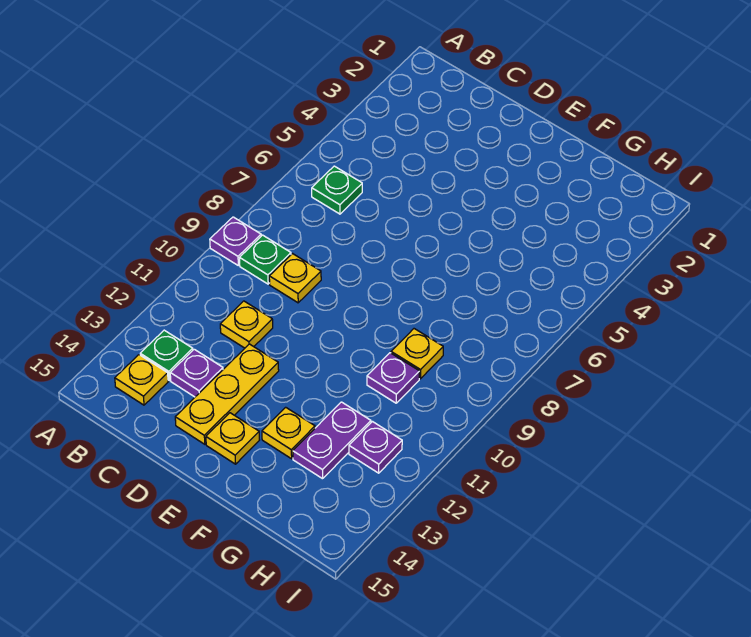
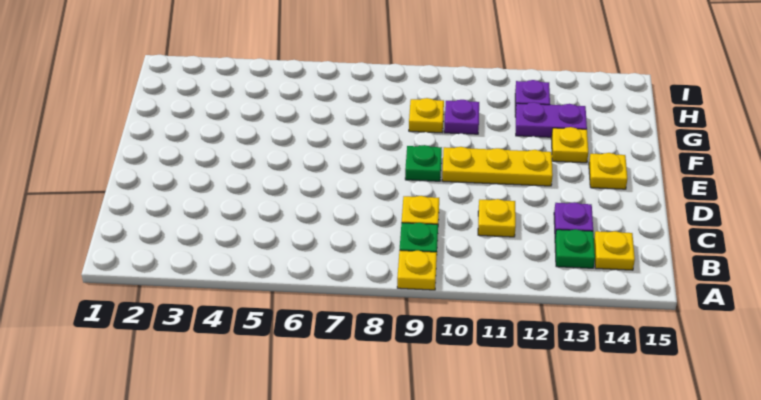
purple plate A9 level 1 -> yellow plate A9 level 1
green plate B6 level 1 -> green plate E9 level 1
yellow plate D12:D14 level 1 -> yellow plate E10:E12 level 1

